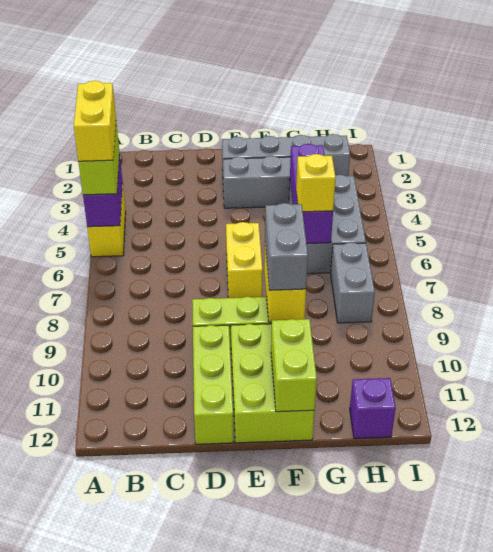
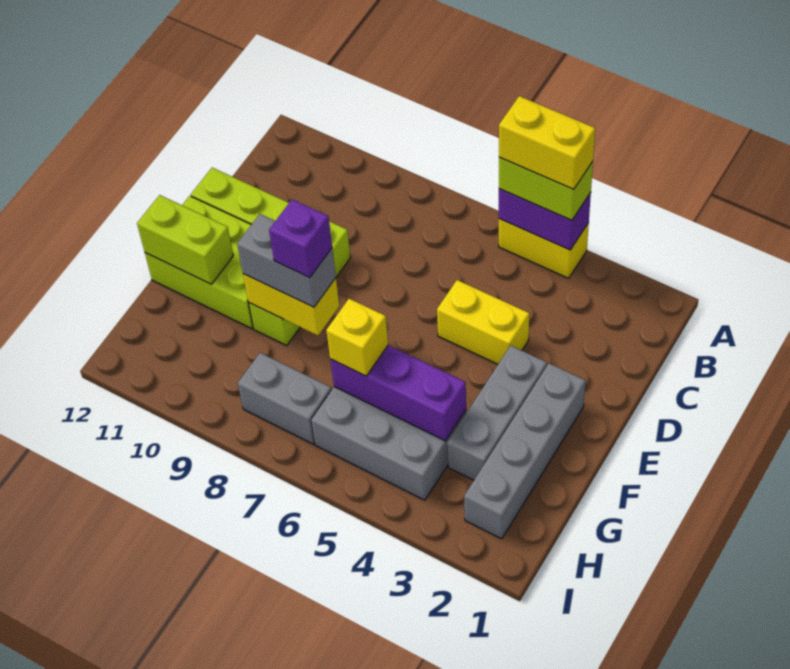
yellow brick E6:E7 level 1 -> yellow brick D4:D5 level 1
purple brick H12 level 1 -> purple brick F8 level 4

